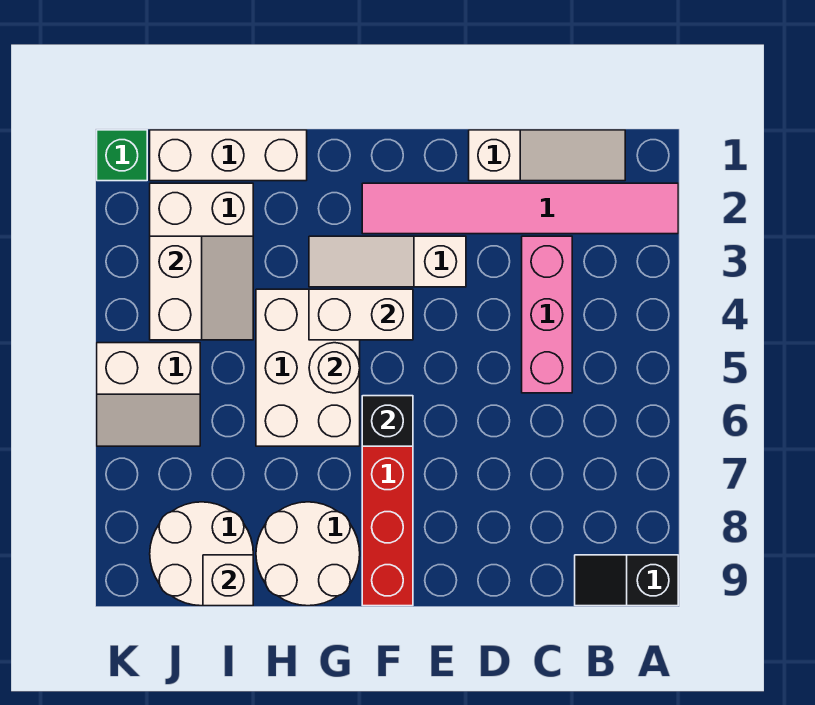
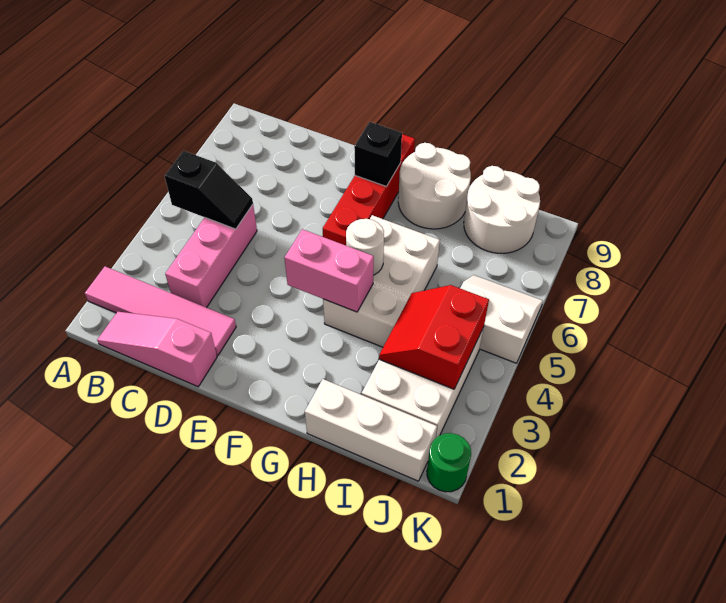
pink tile A2:F2 level 1 -> pink tile A2:D2 level 1
black slope A9:B9 level 1 top A -> black slope B5:C5 level 2 top B
white slope B1:D1 level 1 top D -> pink slope B1:D1 level 1 top D
white slope E3:G3 level 1 top E -> none
white brick F4:G4 level 2 -> pink brick F4:G4 level 2
black brick F6 level 2 -> black brick F8 level 2
white slope I3:J4 level 2 top J -> red slope I3:J4 level 2 top J
white brick I9 level 2 -> none
green brick K1 level 1 -> green round brick K1 level 1

